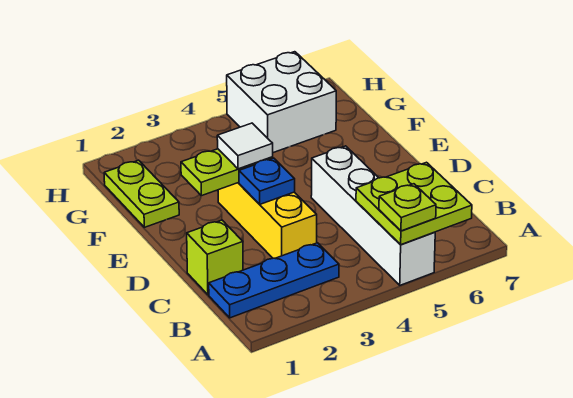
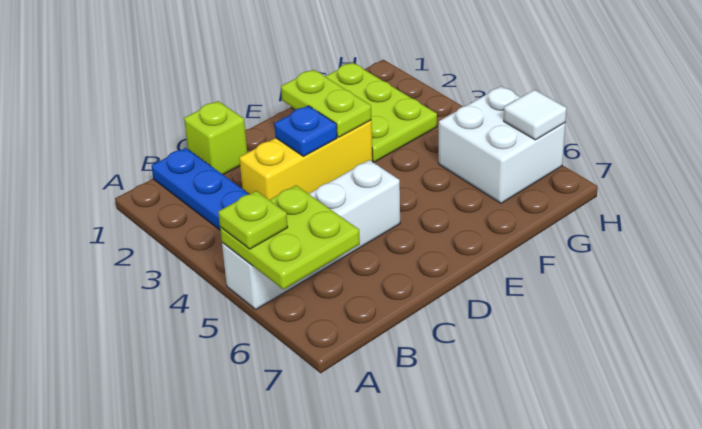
white tile E3 level 3 -> white tile H6 level 2
lime plate F1:G1 level 1 -> lime plate F1:G3 level 1

